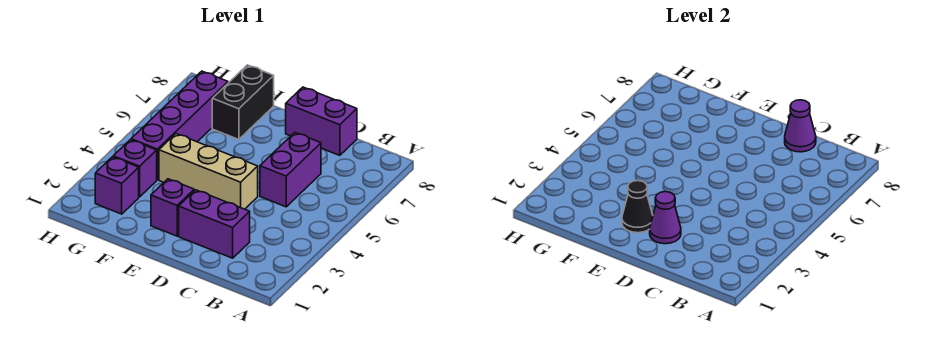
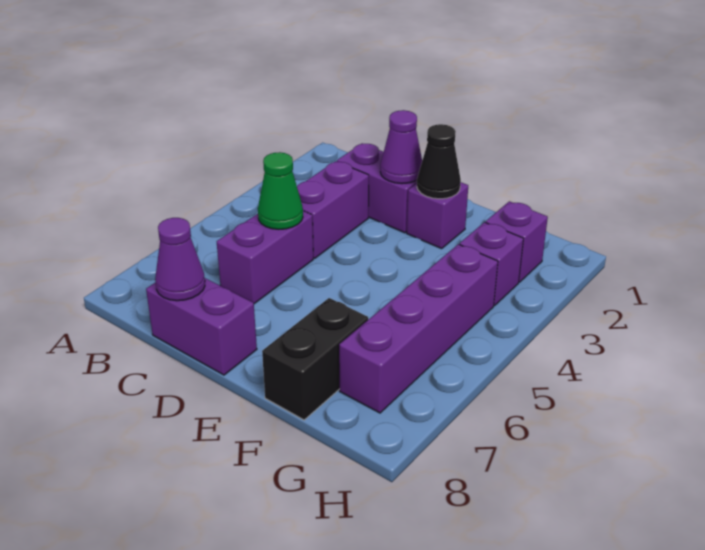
none -> purple brick C3:C4 level 1
none -> green cone C5 level 2
tan brick D4:F4 level 1 -> none

